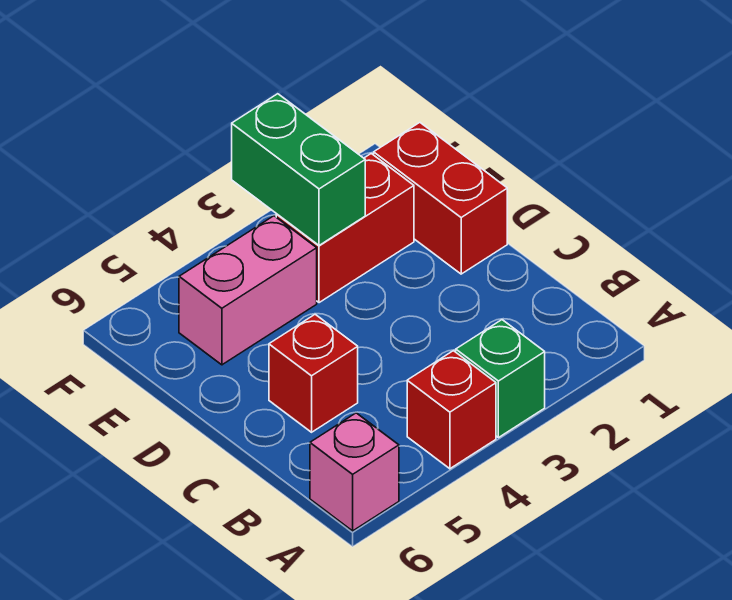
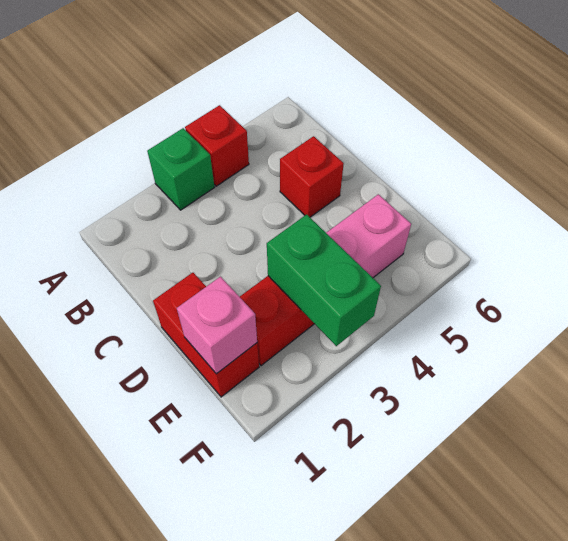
pink brick A6 level 1 -> pink brick E1 level 2

